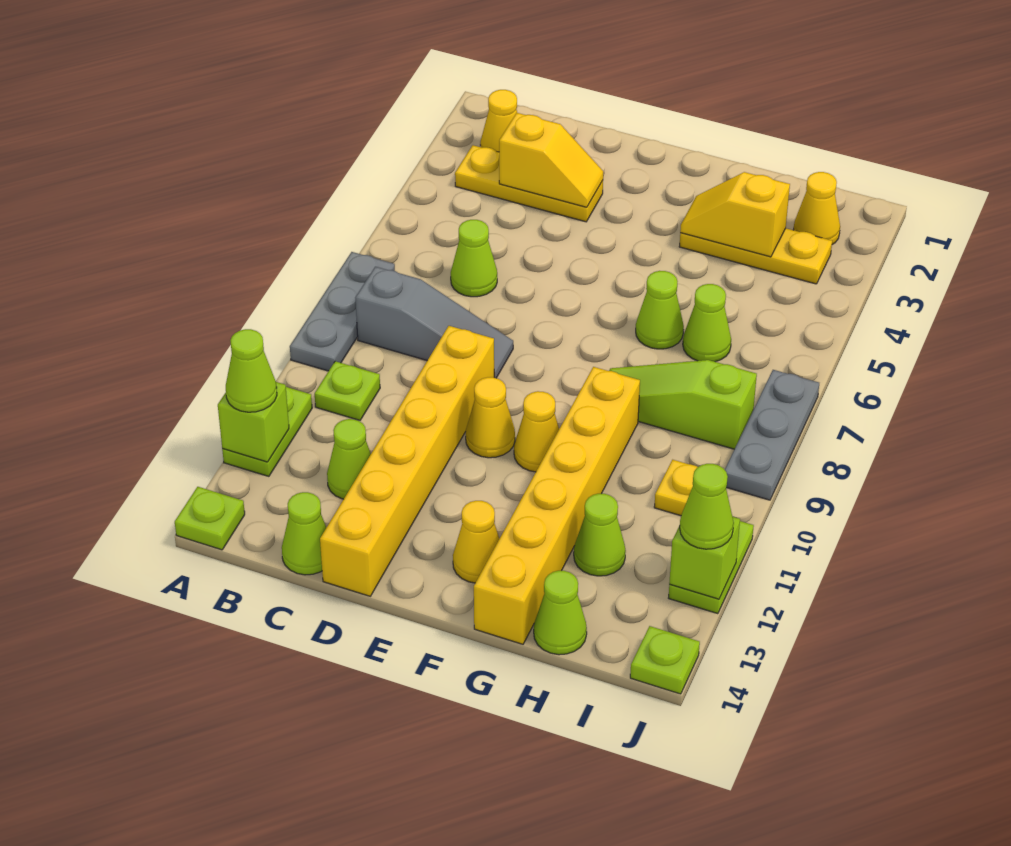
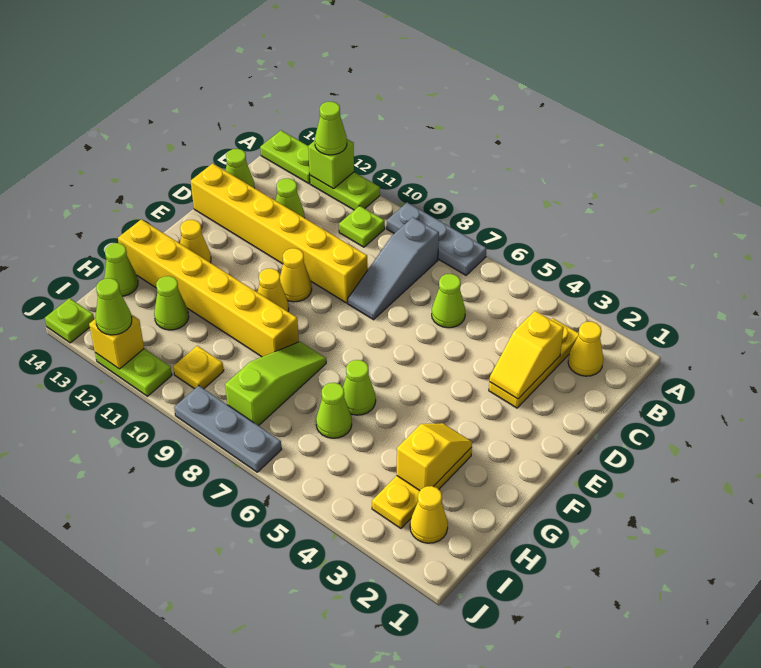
lime plate A14 level 1 -> lime plate A13:A14 level 1
lime brick J12 level 2 -> yellow brick J12 level 2

